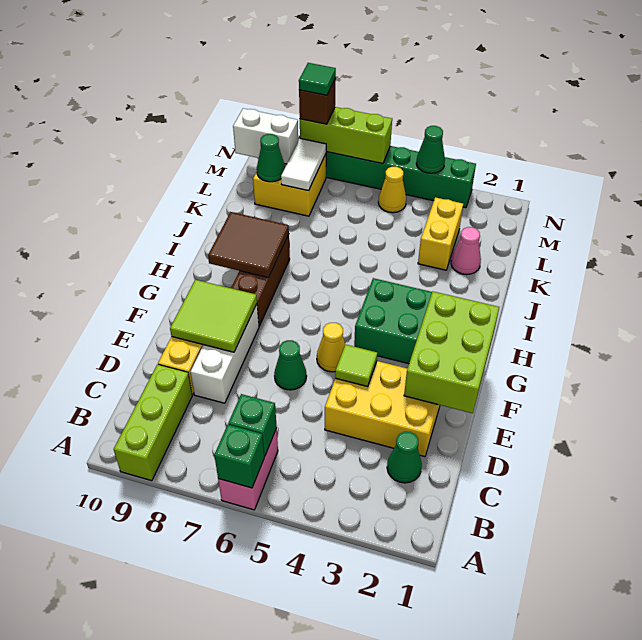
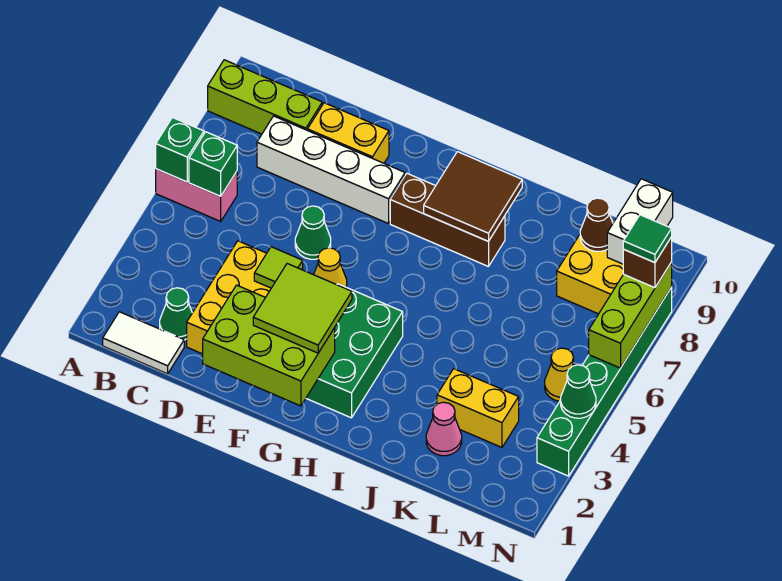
white brick D8:F8 level 1 -> white brick C8:F8 level 1
lime tile E8:F9 level 2 -> lime tile F2:G3 level 3
white tile L8:M8 level 2 -> white tile B1:C1 level 1
green cone L9 level 2 -> brown cone L9 level 2

